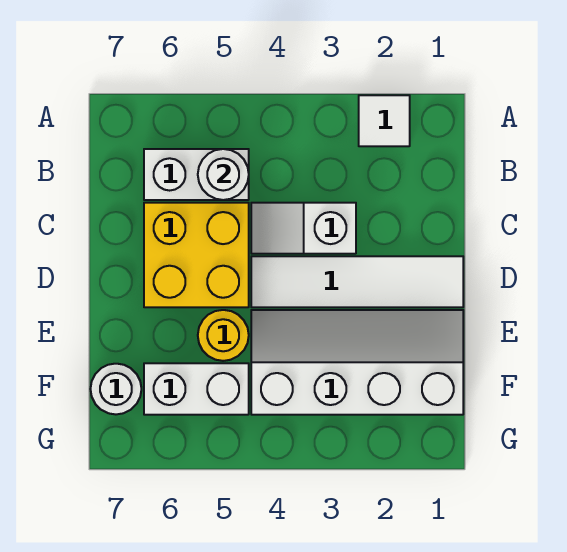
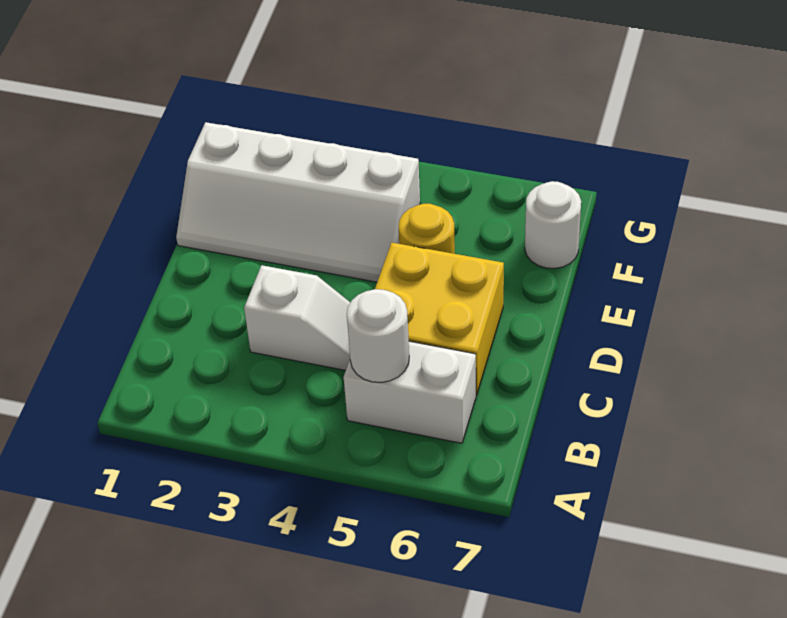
white tile A2 level 1 -> none
white tile D1:D4 level 1 -> none
white brick F5:F6 level 1 -> none

